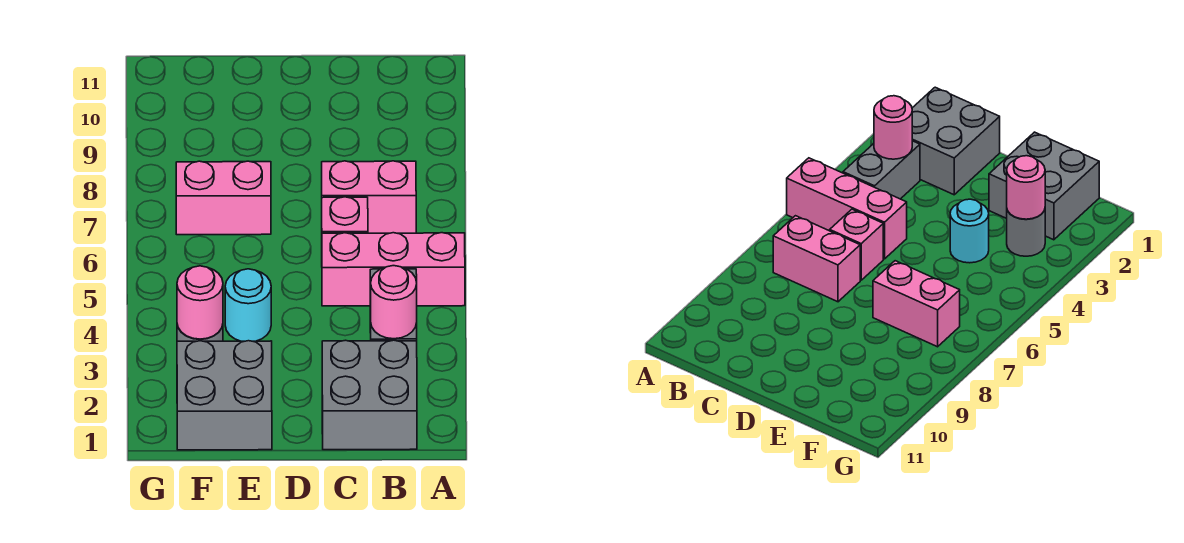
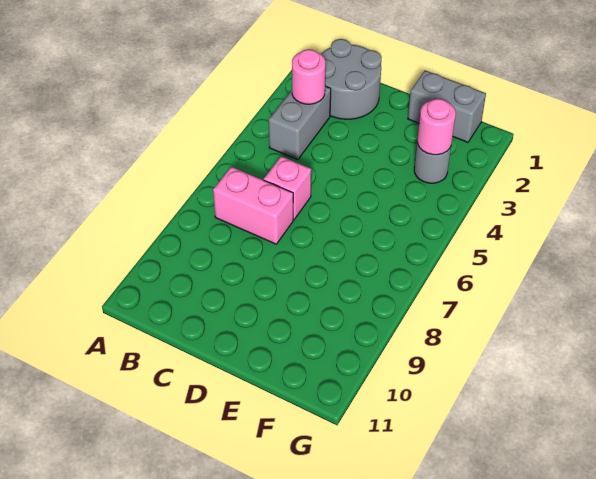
pink brick A5:C5 level 1 -> none
grey brick B1:C2 level 1 -> grey round brick B1:C2 level 1
grey brick E1:F2 level 1 -> grey brick E1:F1 level 1
cyan round brick E4 level 1 -> none
pink brick E7:F7 level 1 -> none

